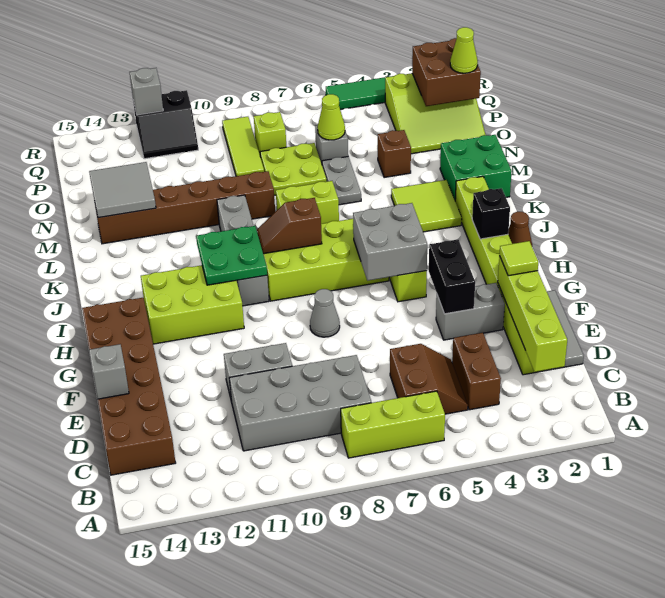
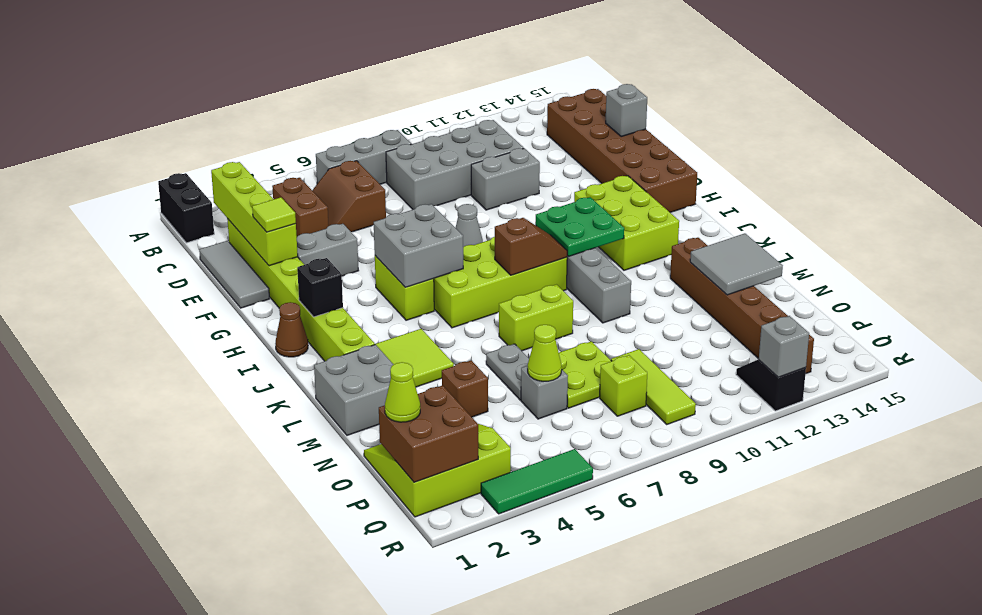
lime brick B6:B8 level 1 -> grey brick B6:B8 level 1
black brick F4:G4 level 2 -> black brick A1:B1 level 1
lime brick H11:I13 level 1 -> lime brick H12:J13 level 1
green brick L1:M2 level 1 -> grey brick L1:M2 level 1
brown brick M9:M14 level 1 -> brown brick L13:Q13 level 1
black slope Q11:R12 level 1 top R -> black slope Q12:R12 level 1 top R

